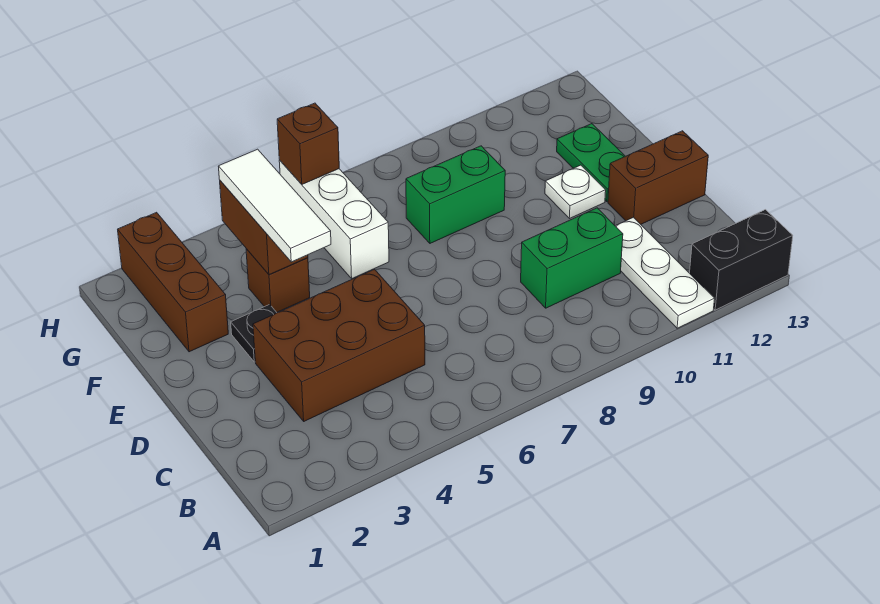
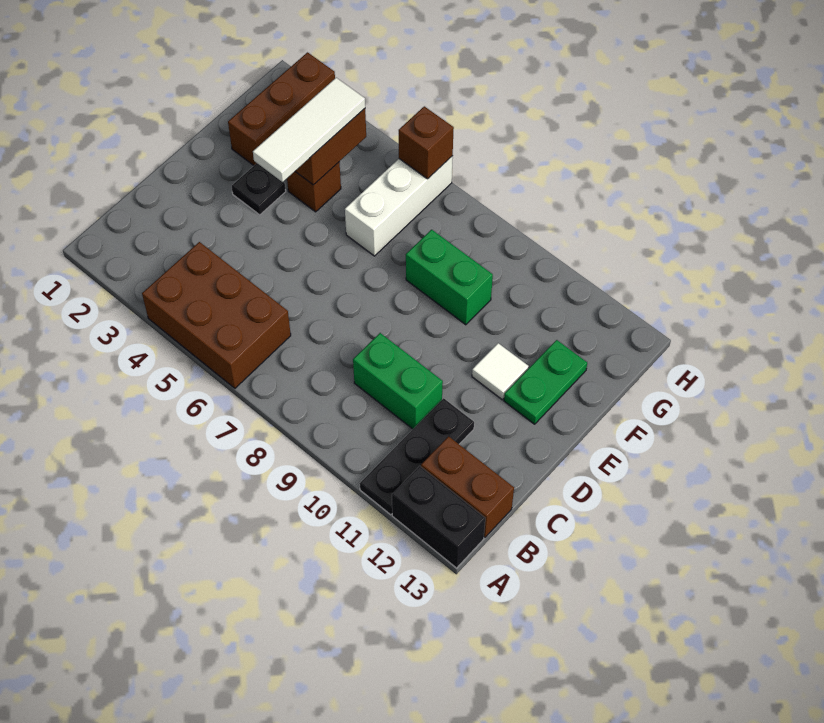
white plate A11:C11 level 1 -> black plate A11:C11 level 1
brown brick C3:D5 level 1 -> brown brick A4:B6 level 1
brown brick D12:D13 level 1 -> brown brick B12:B13 level 1
white plate E11 level 1 -> white tile E11 level 1

